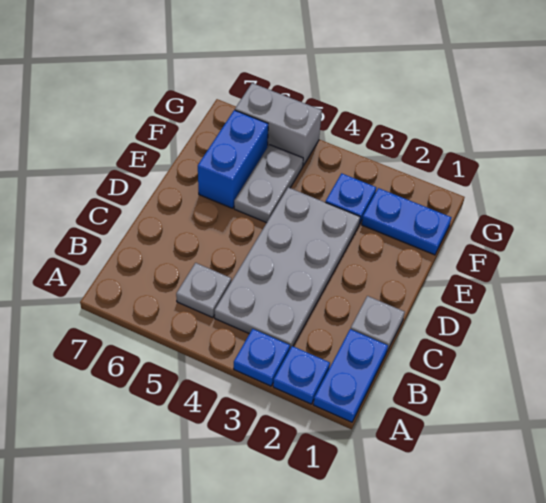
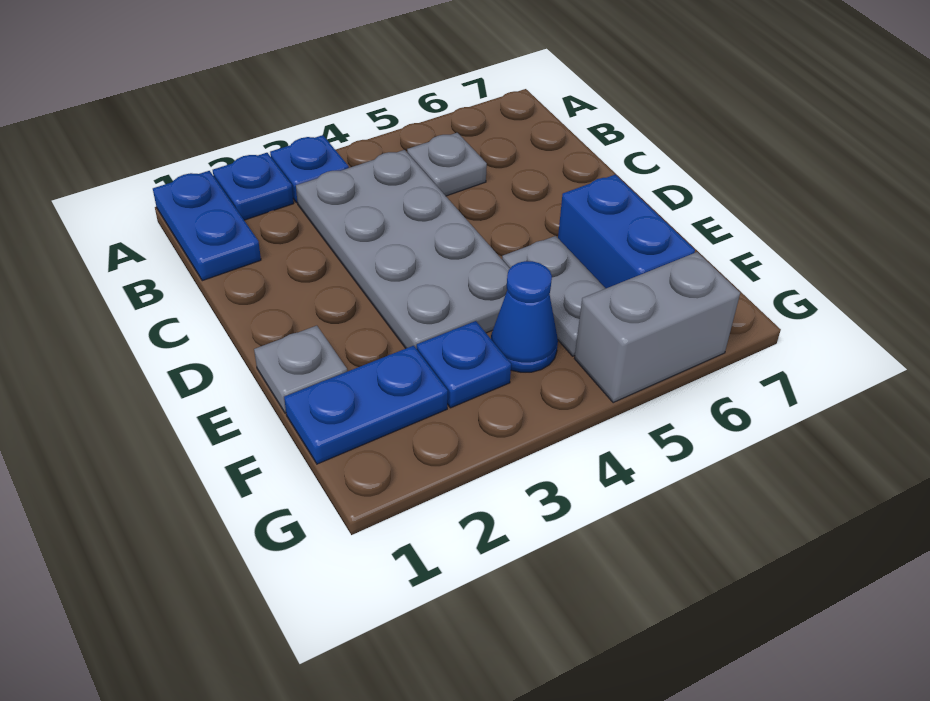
grey plate C1 level 1 -> grey plate E1 level 1
none -> blue cone F4 level 1

